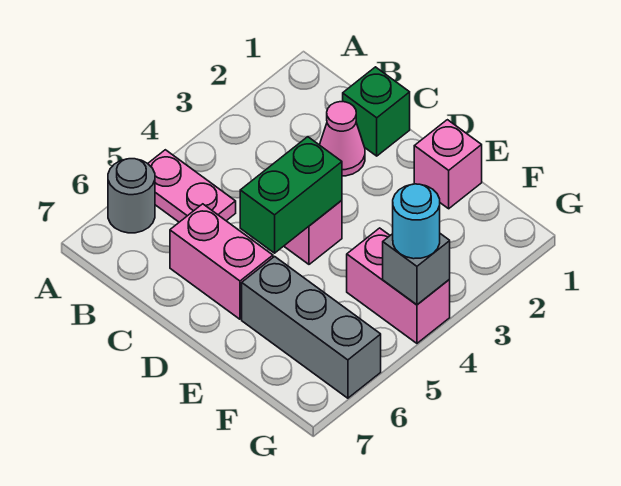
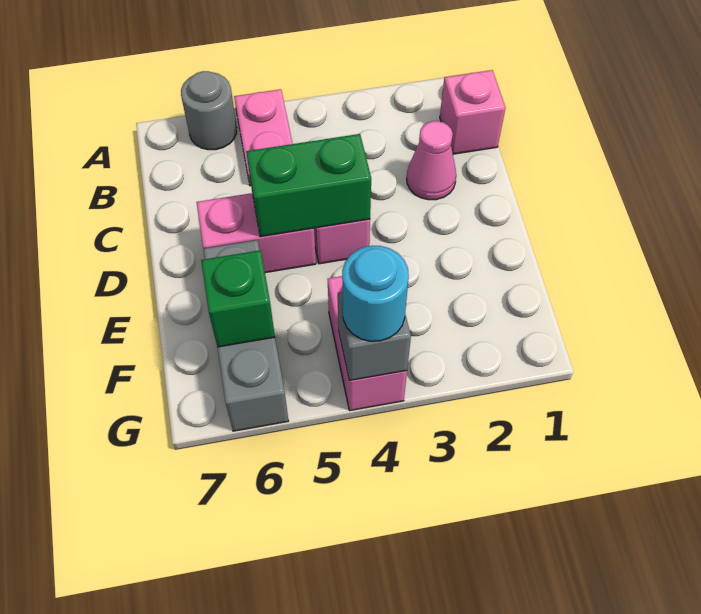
green brick C1 level 1 -> green brick F6 level 2
pink brick C6:D6 level 1 -> pink brick D5:D6 level 1
pink brick E1 level 1 -> pink brick B1 level 1

